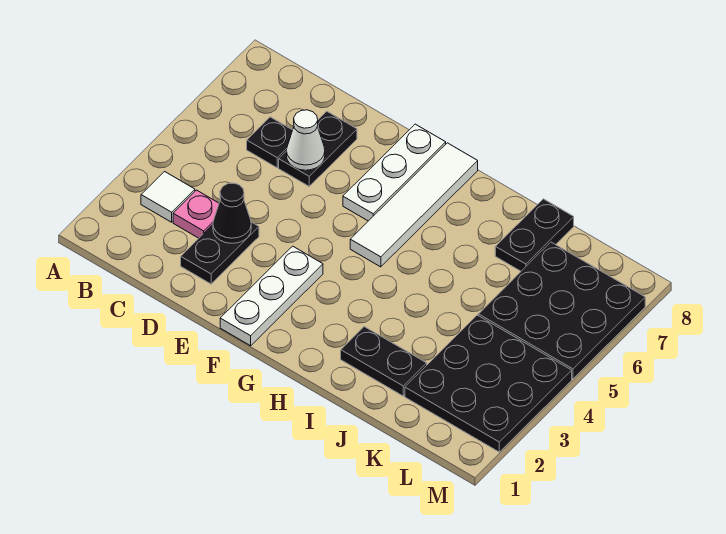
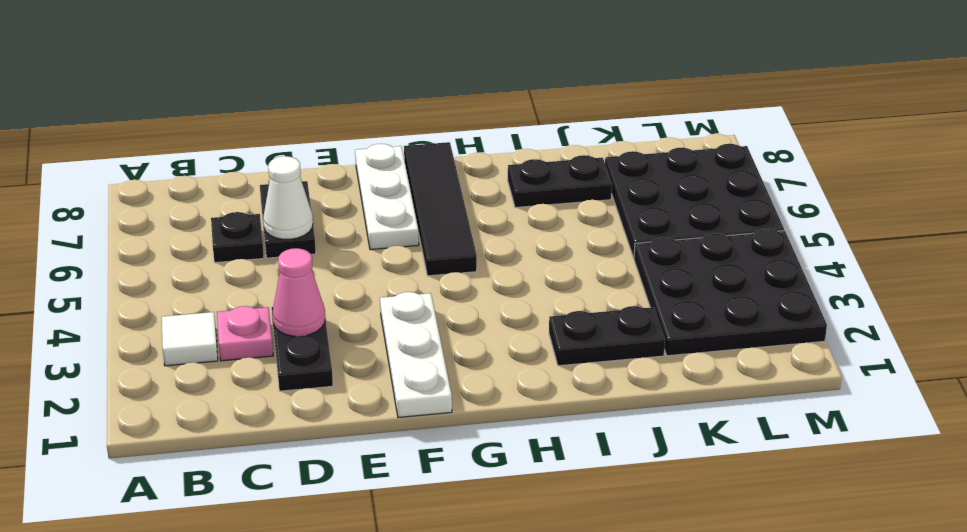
black cone D3 level 2 -> pink cone D3 level 2
white tile G5:G8 level 1 -> black tile G5:G8 level 1
black plate J7:J8 level 1 -> black plate I7:J7 level 1

